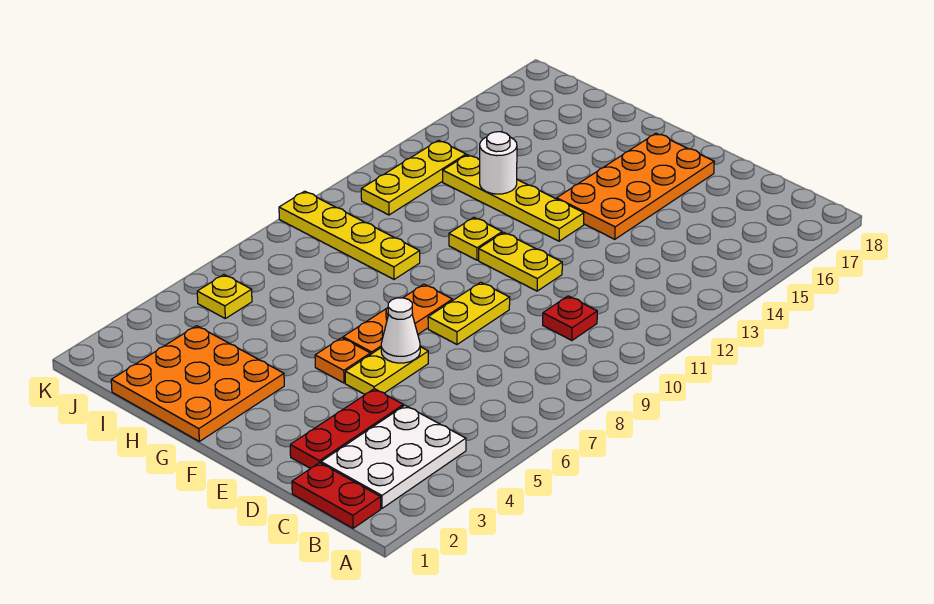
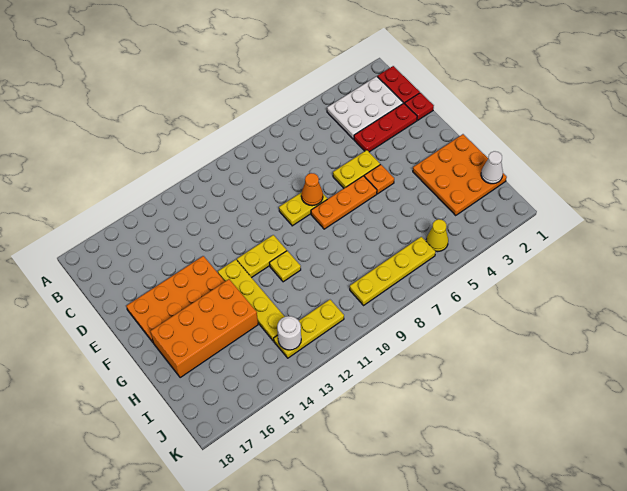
red plate C10 level 1 -> red plate D1 level 1
white cone E6 level 2 -> white cone I1 level 2
none -> orange cone E8 level 2
yellow plate E11:F11 level 1 -> yellow plate F11:F12 level 1
none -> orange brick G14:H17 level 1
yellow plate H9:K9 level 1 -> yellow plate J6:J9 level 1
white round brick H13 level 2 -> white round brick J13 level 2
yellow plate J5 level 1 -> yellow cone J5 level 1

